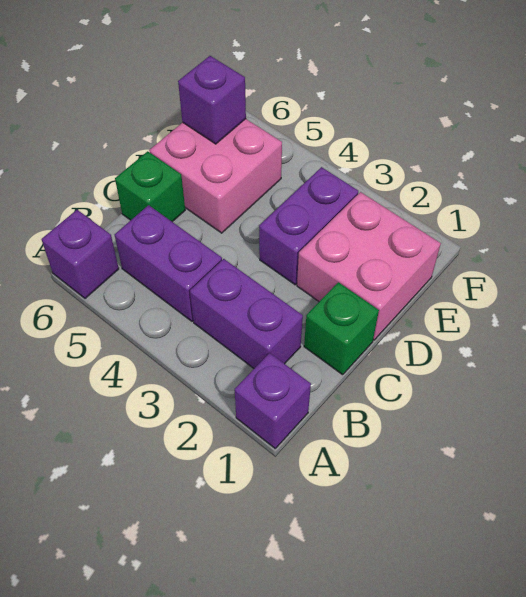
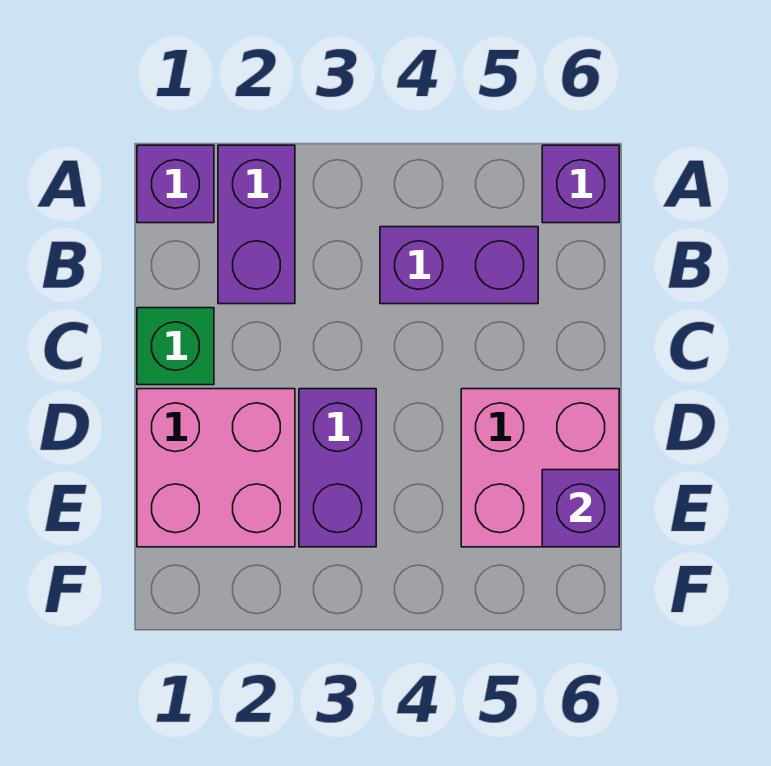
purple brick B2:B3 level 1 -> purple brick A2:B2 level 1
green brick C6 level 1 -> none

